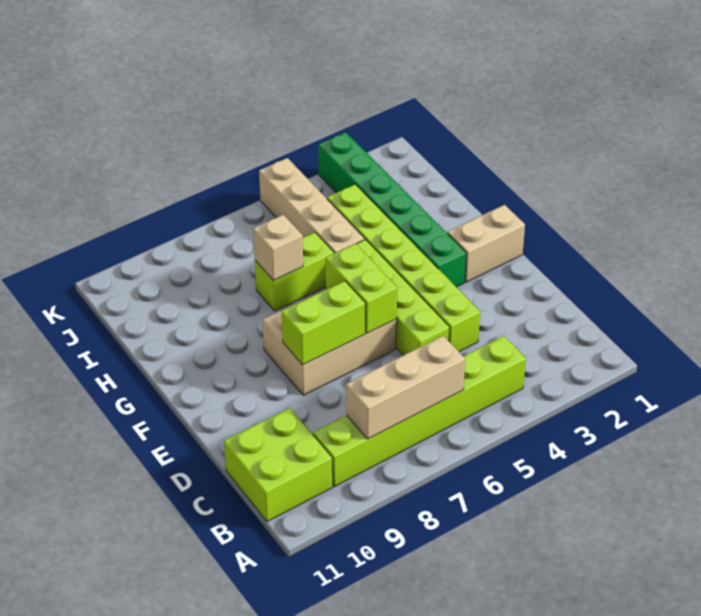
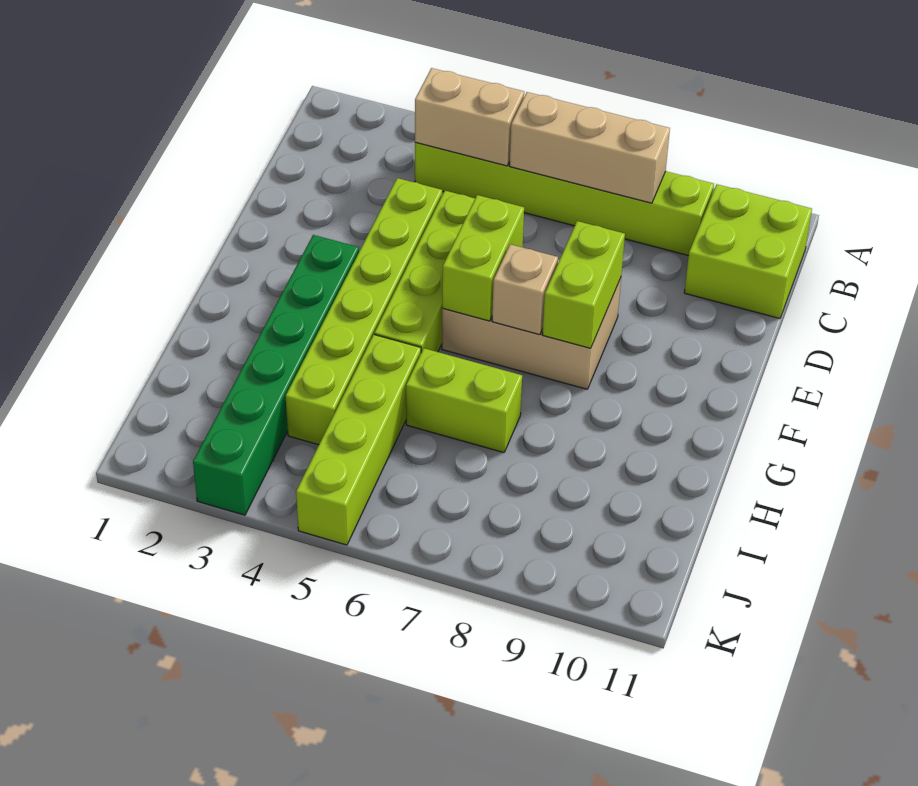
lime brick E7:E8 level 2 -> lime brick E8:F8 level 2
tan brick F1:F2 level 1 -> tan brick B4:B5 level 2
tan brick H5:K5 level 1 -> lime brick H5:K5 level 1
tan brick H7 level 2 -> tan brick F7 level 2

